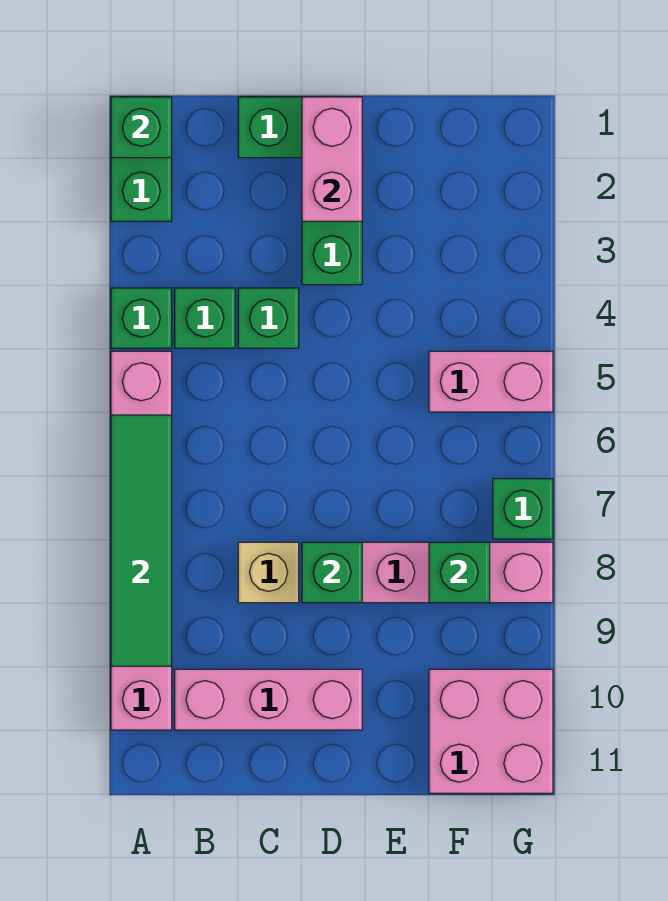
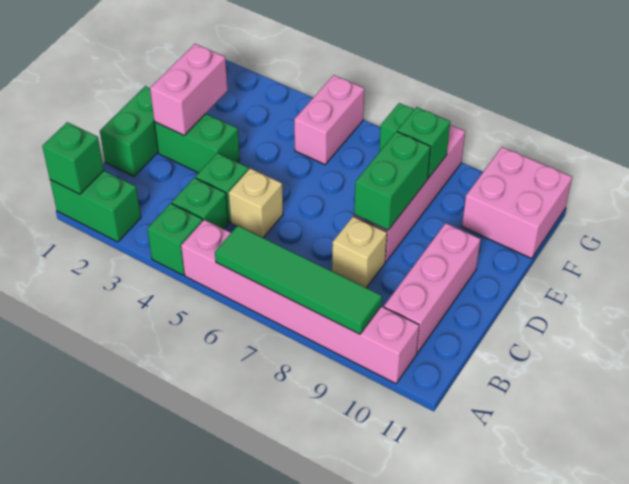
none -> tan brick C5 level 1
pink brick D1:D2 level 2 -> pink brick D2:E2 level 2
green brick D8 level 2 -> green brick D8:E8 level 2

